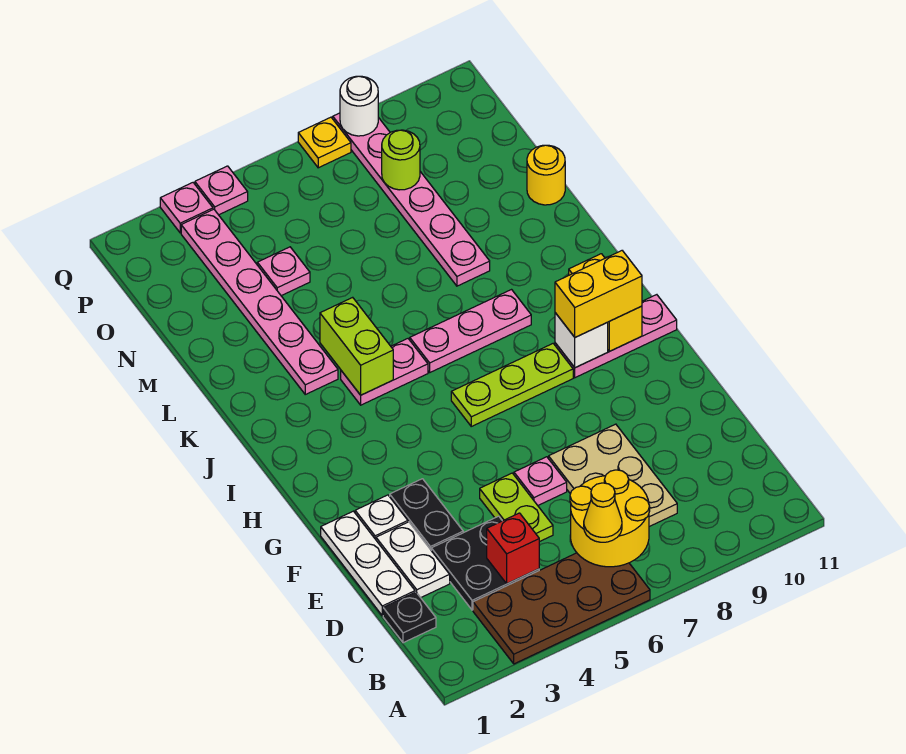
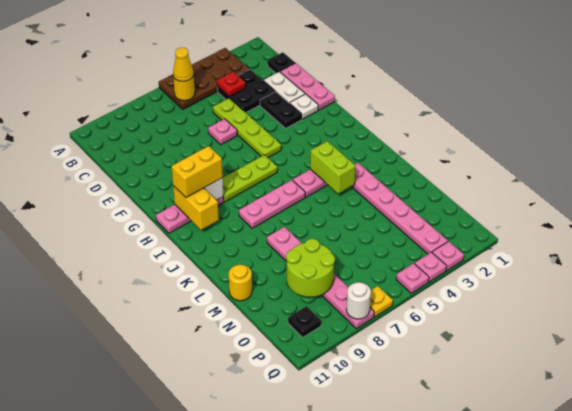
yellow round brick B6:C7 level 2 -> yellow round brick B6 level 2
red brick C4 level 2 -> red plate C4 level 2
tan plate C7:E8 level 1 -> none
white plate D1:F1 level 1 -> pink plate D1:F1 level 1
lime plate D5:E5 level 1 -> lime plate D5:G5 level 1
pink plate N4 level 1 -> pink plate Q5 level 1
lime round brick O8 level 2 -> lime round brick N8:O9 level 2
none -> black plate P10 level 1

